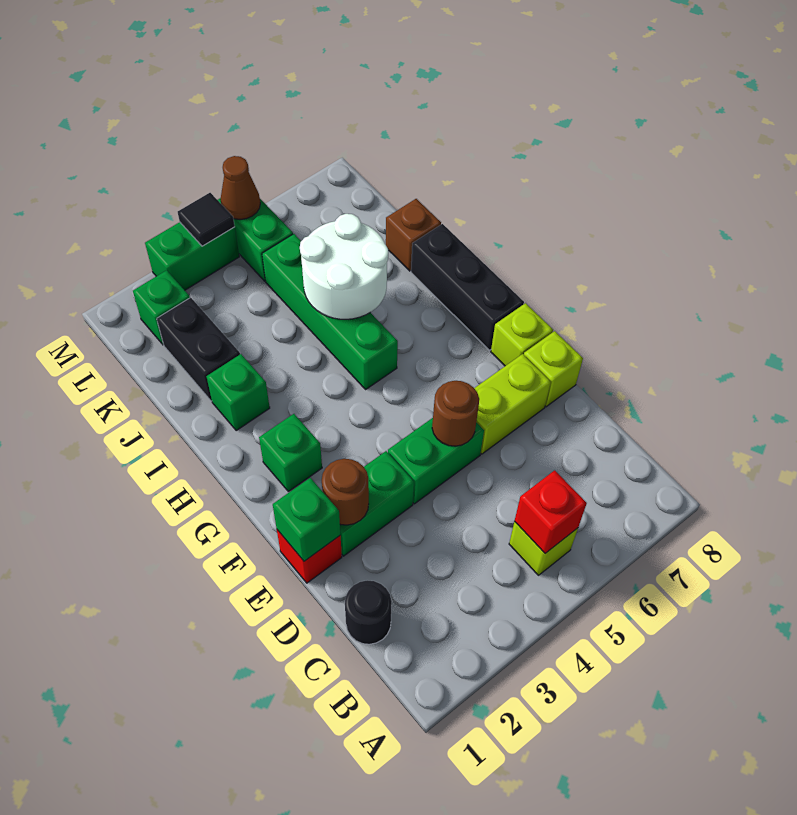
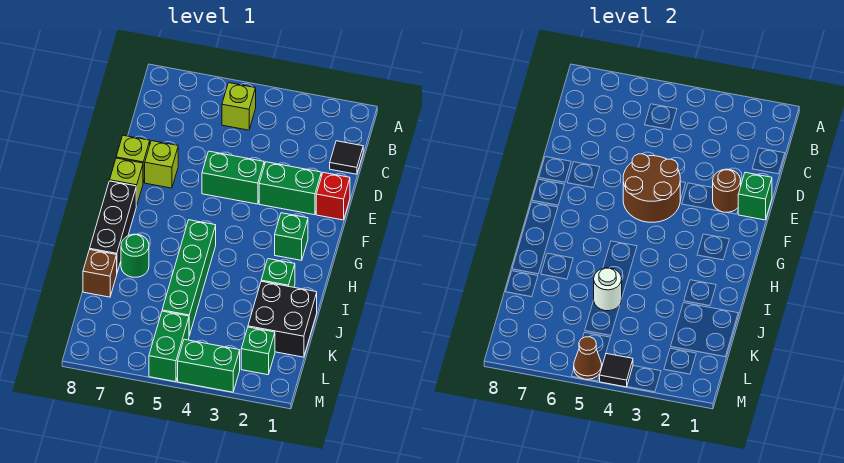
red brick B5 level 2 -> none
black round brick C1 level 1 -> black tile C1 level 1
brown round brick E5 level 2 -> brown round brick E4:F5 level 2
lime brick E6:E7 level 1 -> lime brick E7 level 1
white round brick I5:J6 level 2 -> white round brick J5 level 2
none -> green round brick I7 level 1
black brick J2:K2 level 1 -> black brick J1:K2 level 1

